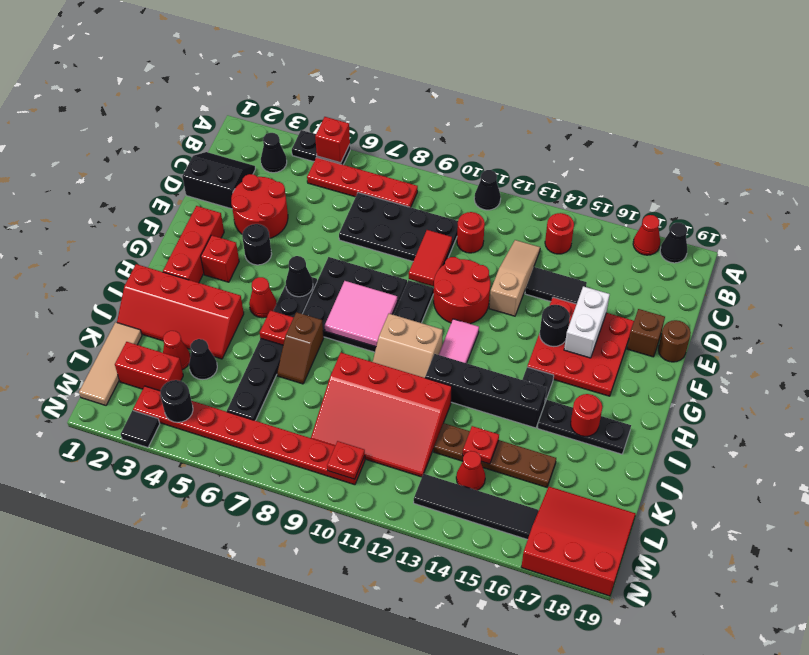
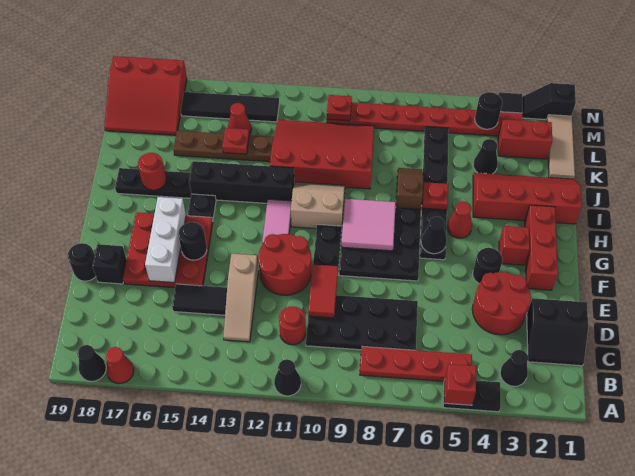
red round brick B14 level 1 -> none
white brick E16:F16 level 2 -> white brick E16:G16 level 2
brown brick E18 level 1 -> black brick E18 level 1
brown round brick E19 level 1 -> black round brick E19 level 1
red cone K3 level 1 -> none
none -> black slope N1:N2 level 1 top 1

